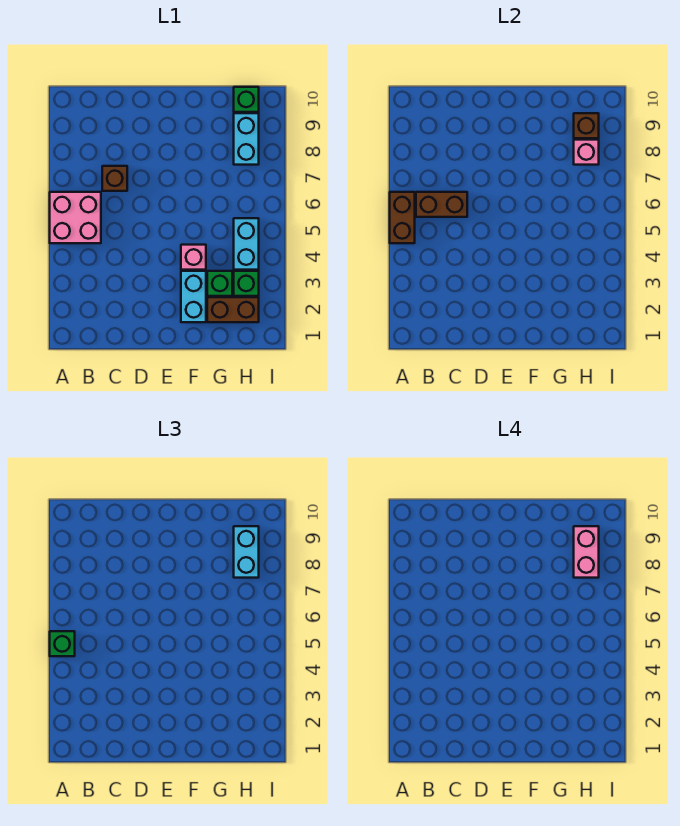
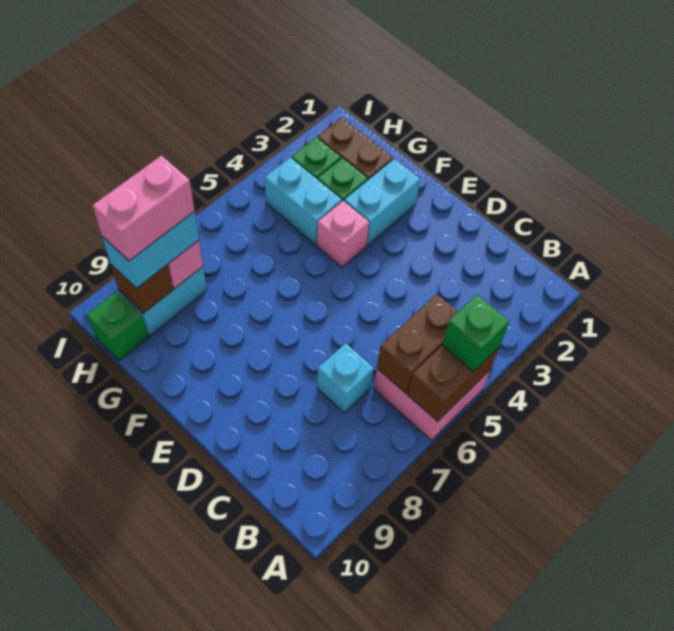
brown brick B6:C6 level 2 -> brown brick B5:B6 level 2
brown brick C7 level 1 -> cyan brick C7 level 1
cyan brick H4:H5 level 1 -> cyan brick G4:H4 level 1

